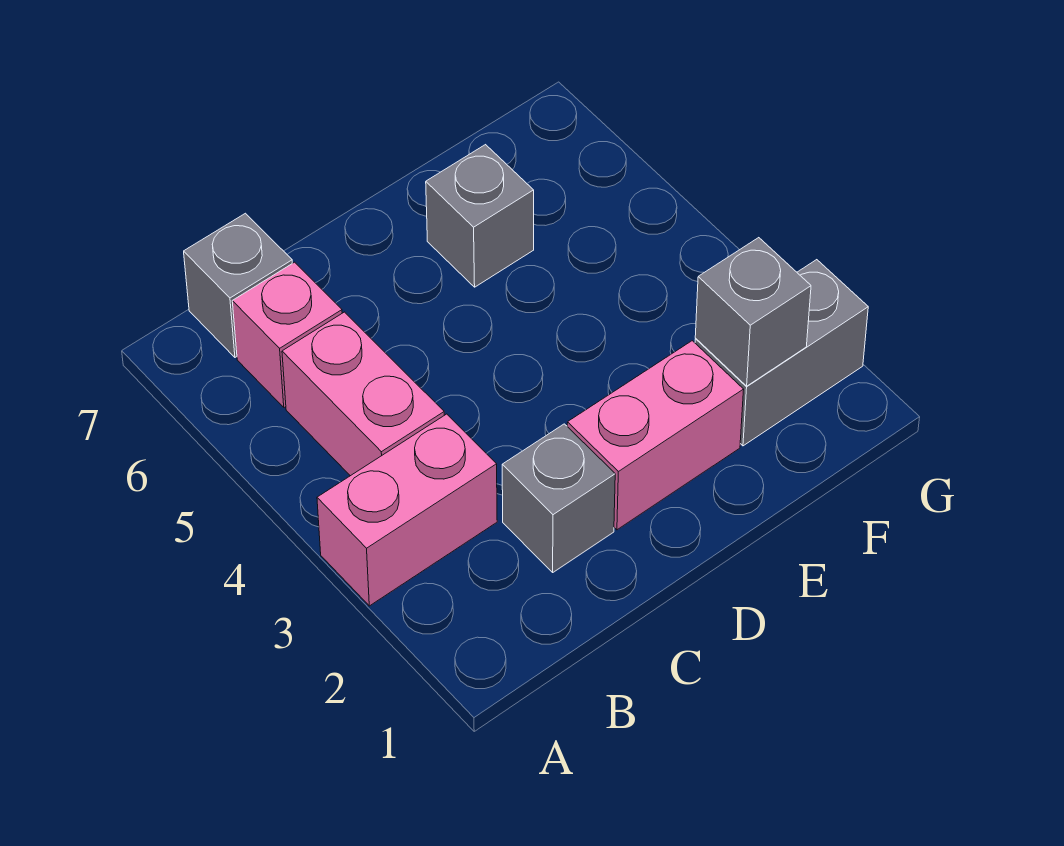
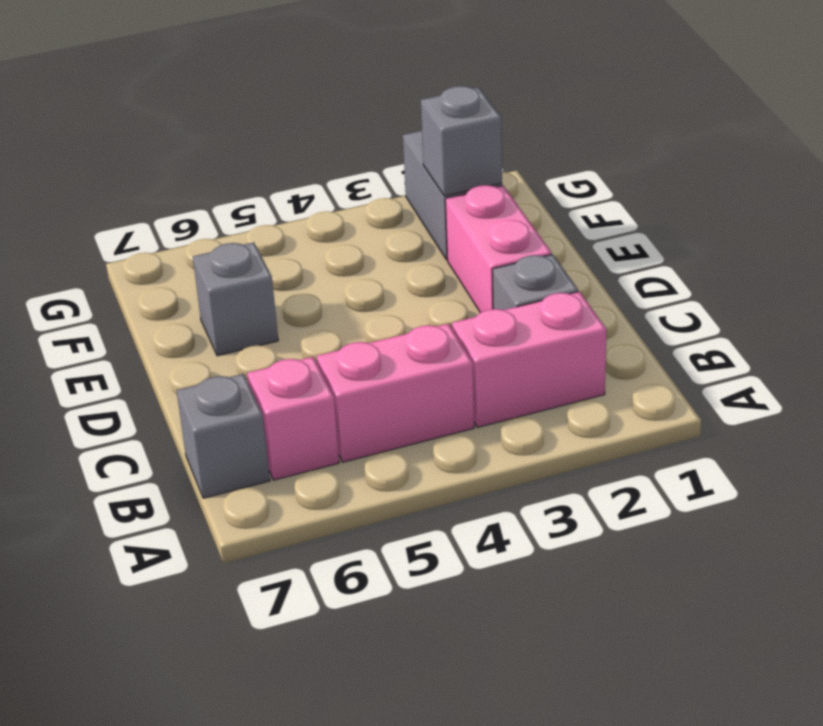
pink brick A3:B3 level 1 -> pink brick B2:B3 level 1

